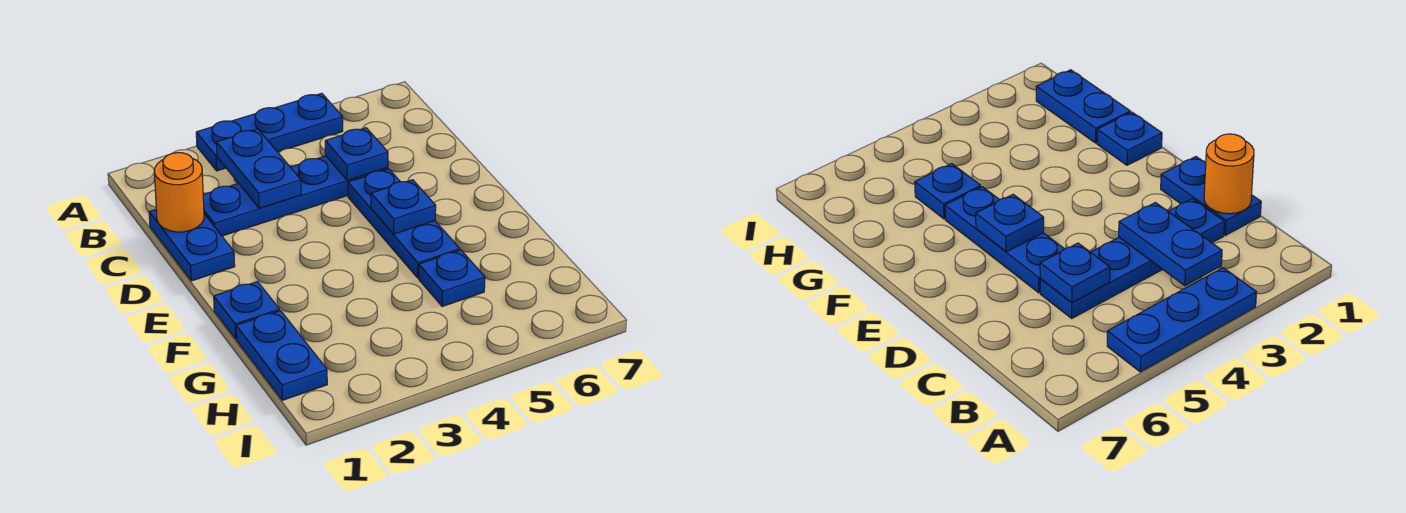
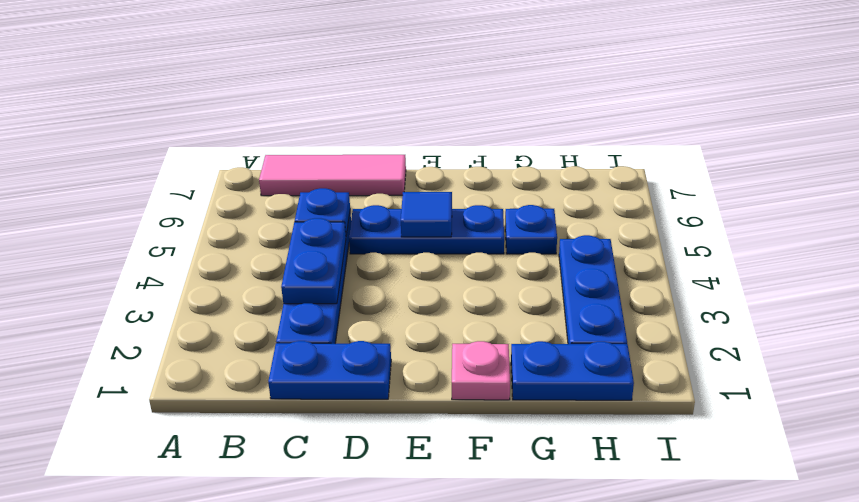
blue plate A3:A5 level 1 -> blue plate H2:H4 level 1
blue plate B3:C3 level 2 -> blue plate C3:C4 level 2
none -> pink tile B7:D7 level 1
orange round brick C1 level 2 -> none
blue plate E5 level 2 -> blue tile E5 level 2
blue plate F1 level 1 -> pink plate F1 level 1

